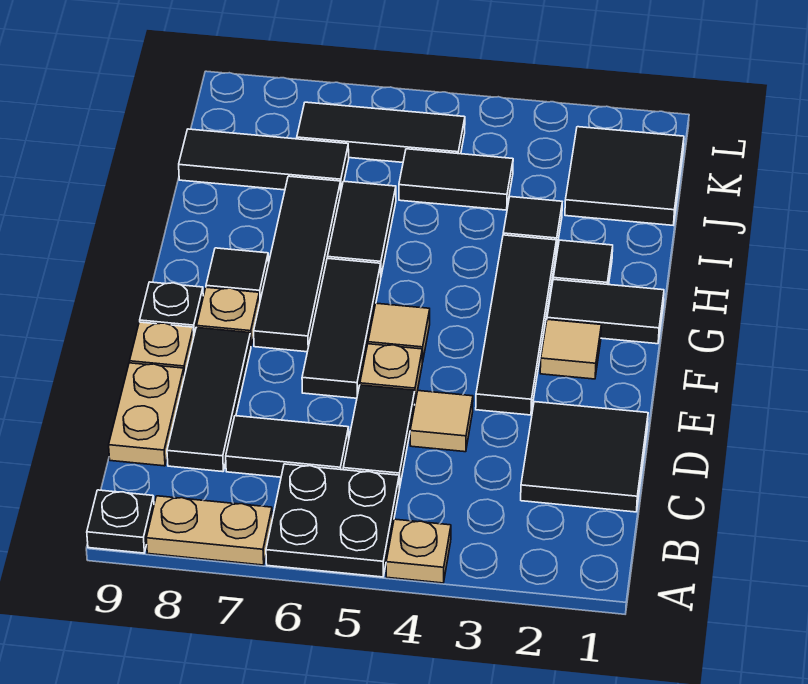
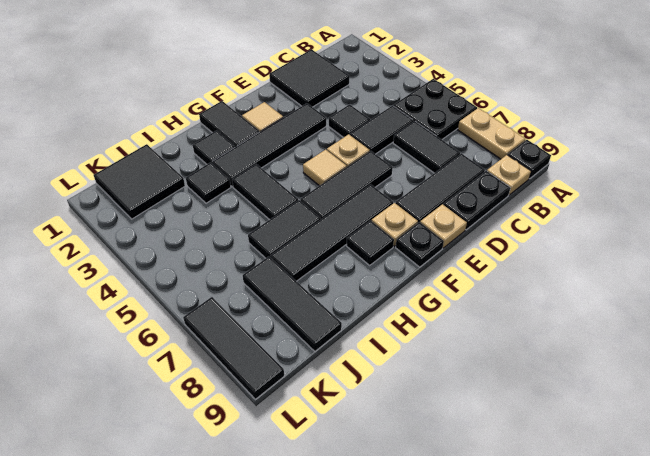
tan plate A4 level 1 -> tan plate B9 level 1
tan plate C9:D9 level 1 -> black plate C9:D9 level 1
tan tile D4 level 1 -> black tile D4 level 1
black tile J4:J5 level 1 -> black tile H4:H5 level 1
black tile K5:K7 level 1 -> black tile L7:L9 level 1

